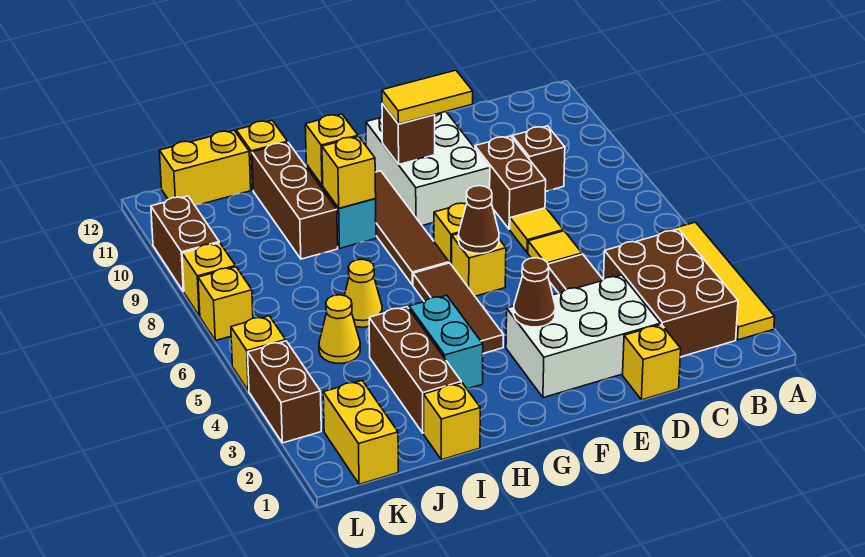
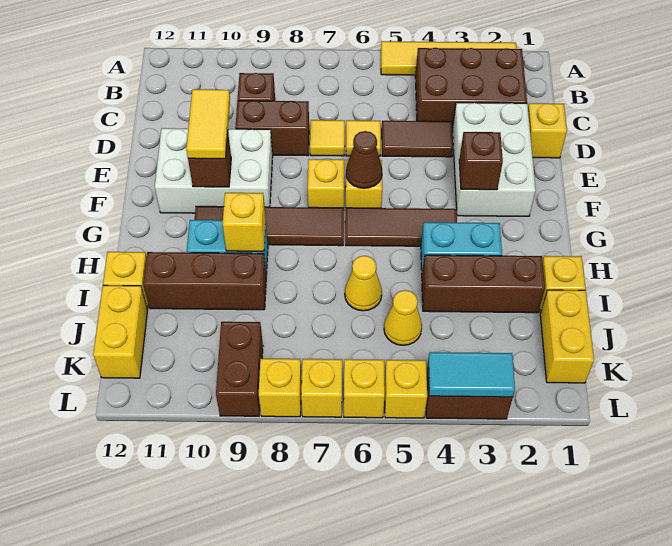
brown cone F3 level 2 -> brown brick F3 level 2
yellow brick H10 level 2 -> yellow brick L6 level 1
yellow brick K1:K2 level 1 -> yellow brick J1:K1 level 1
none -> cyan tile L3:L4 level 2
brown brick L9:L10 level 1 -> brown brick K9:L9 level 1

